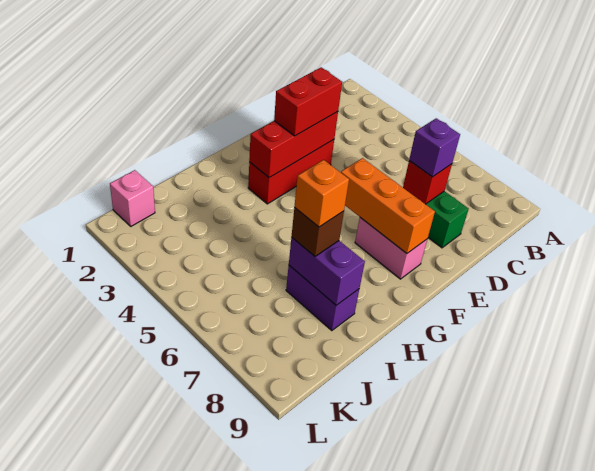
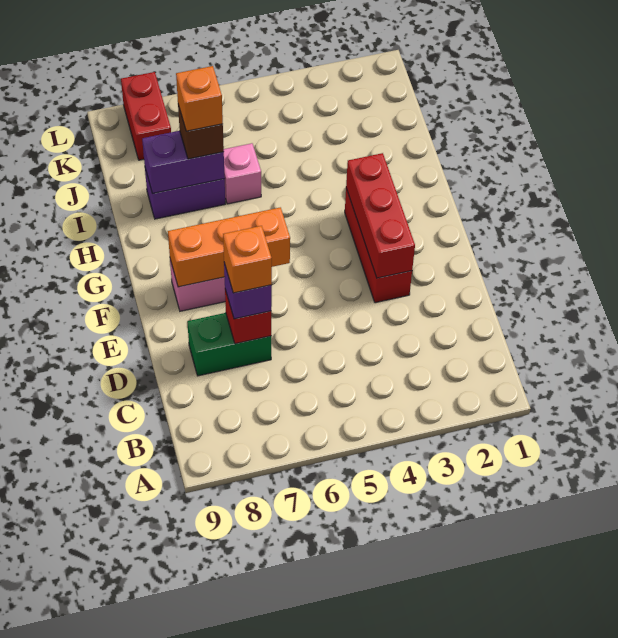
none -> orange brick D7 level 4
red brick E3:F3 level 3 -> red brick K8:L8 level 1
pink brick K1 level 1 -> pink brick I6 level 1

